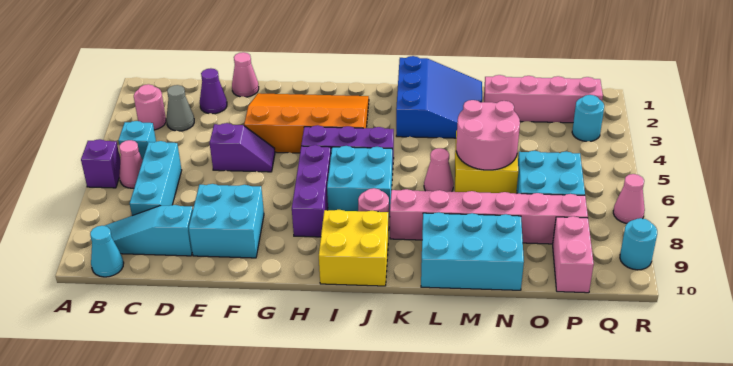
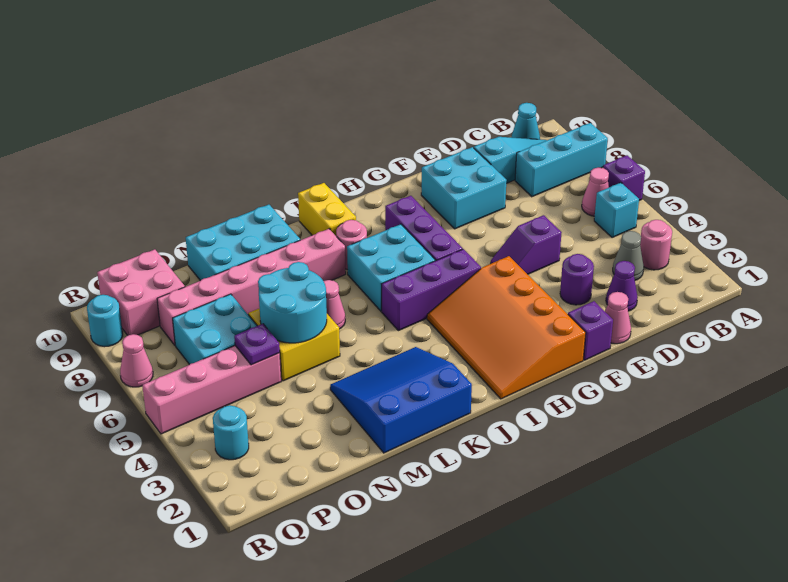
cyan brick C6:C8 level 1 -> cyan brick A8:C8 level 1
none -> purple round brick E3 level 1
none -> purple brick F1 level 1
orange slope F2:I4 level 1 top 4 -> orange slope G1:I4 level 1 top G
yellow brick I9:J10 level 1 -> yellow brick J9:J10 level 1
blue slope K1:M3 level 1 top K -> blue slope K1:M3 level 1 top 1
pink round brick M5:N6 level 2 -> cyan round brick M5:N6 level 2
pink brick N2:Q2 level 1 -> pink brick O5:R5 level 1
none -> purple plate O5 level 2
pink brick P9:P10 level 1 -> pink brick P9:Q10 level 1

